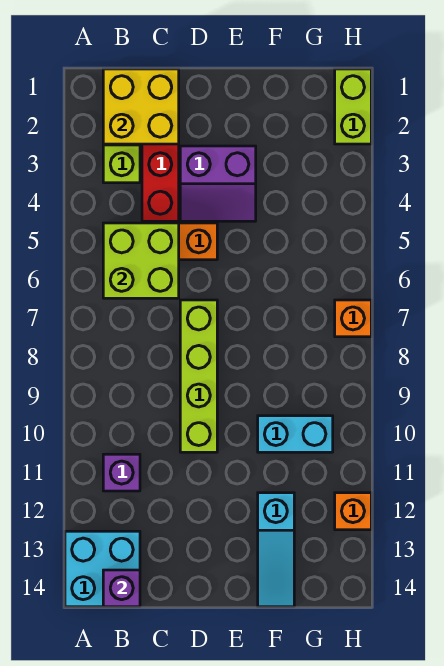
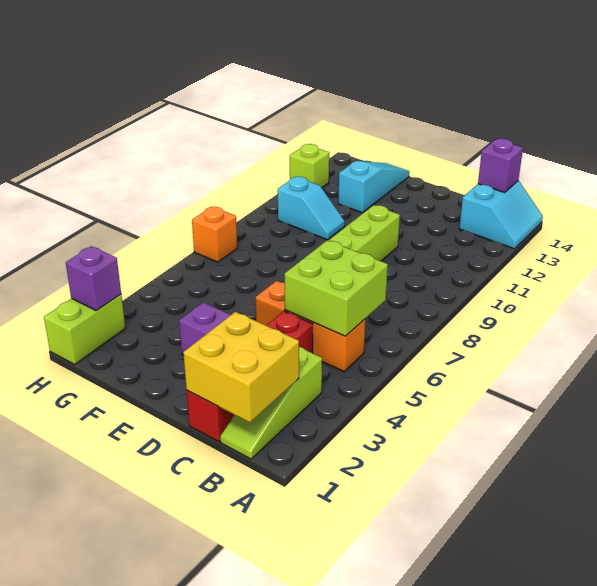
cyan brick A13:B14 level 1 -> cyan slope A13:B14 level 1 top B
purple brick B11 level 1 -> purple brick H2 level 2
cyan brick F10:G10 level 1 -> cyan slope F10:G10 level 1 top G
orange brick H12 level 1 -> lime brick H12 level 1

